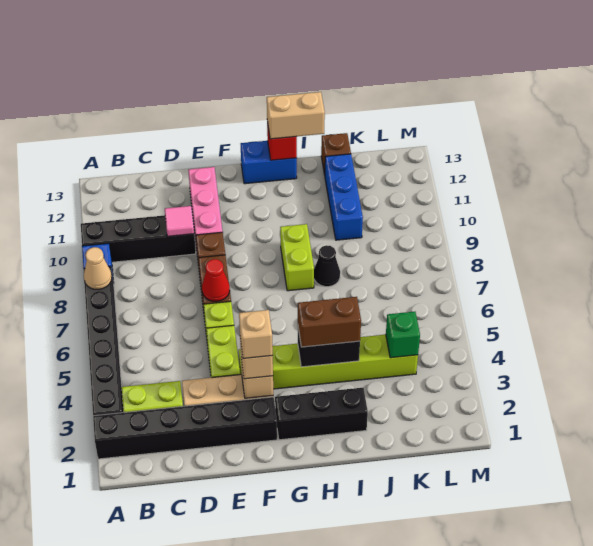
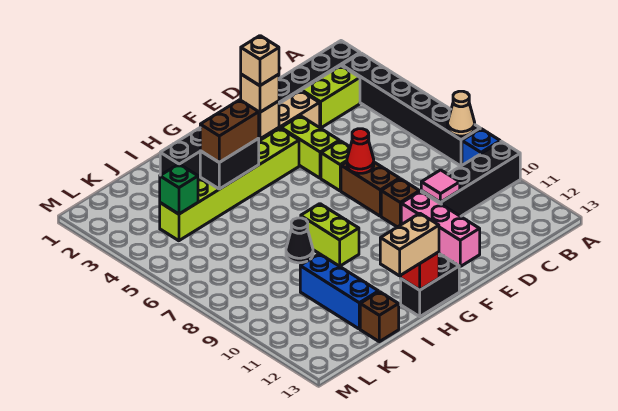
blue brick G13:H13 level 1 -> black brick G13:H13 level 1

